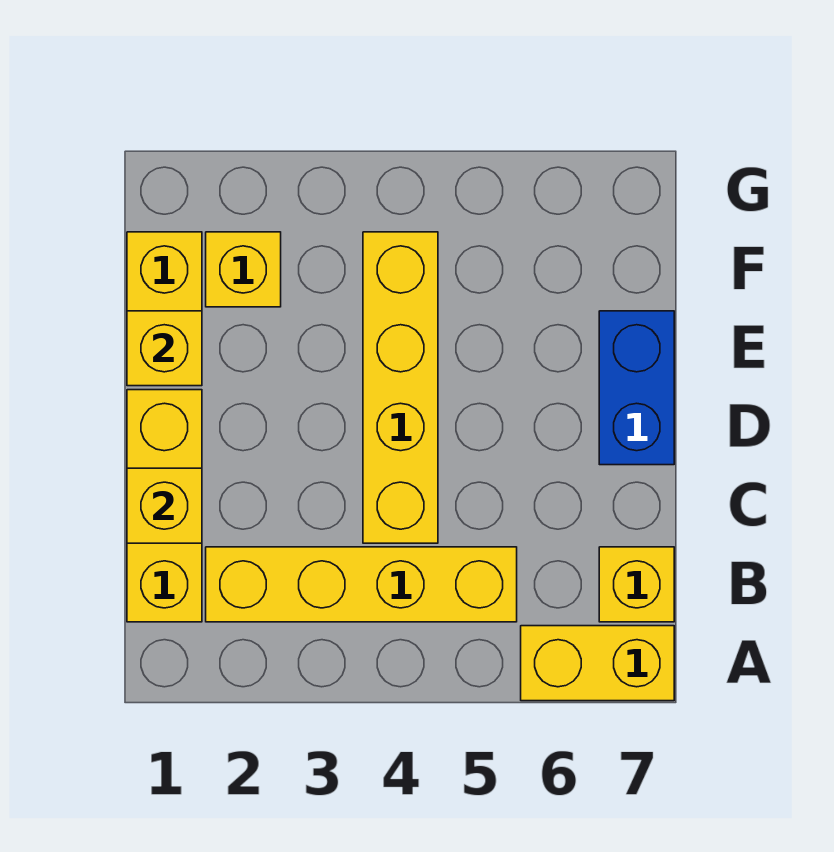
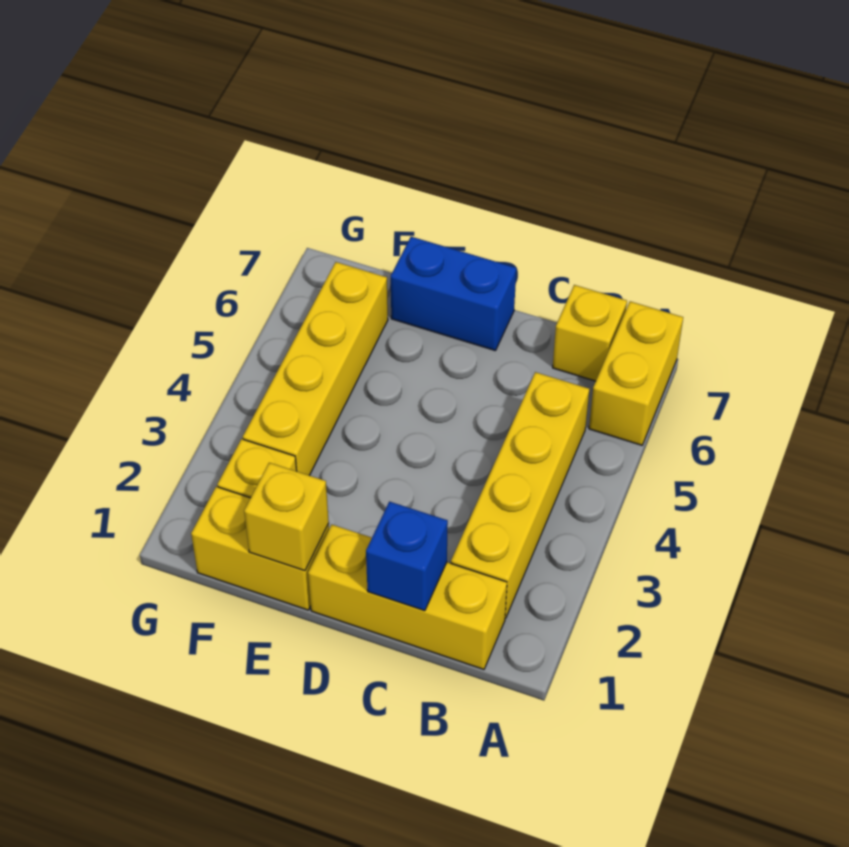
yellow brick C1 level 2 -> blue brick C1 level 2
yellow brick C4:F4 level 1 -> yellow brick F3:F6 level 1

